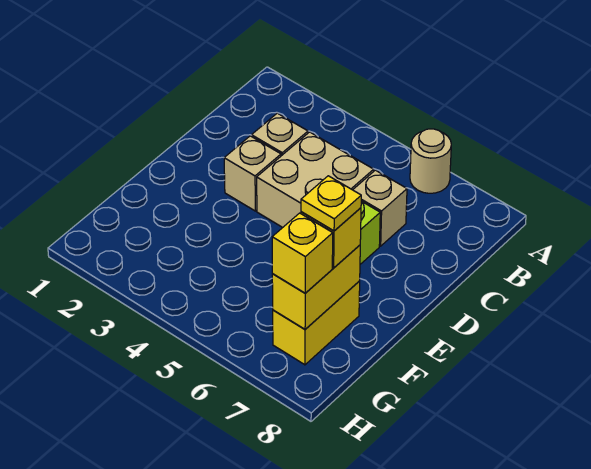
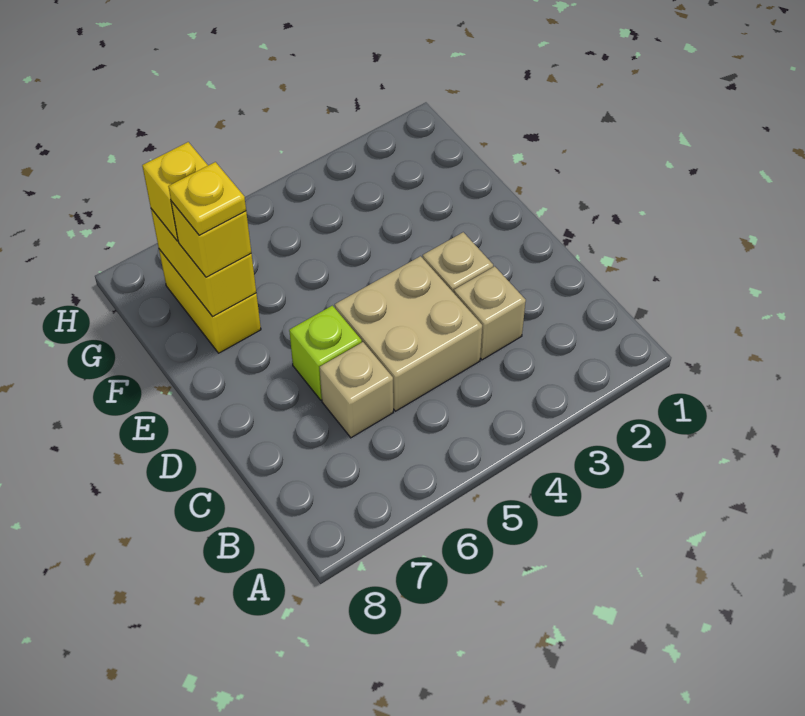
tan round brick A6 level 1 -> none

